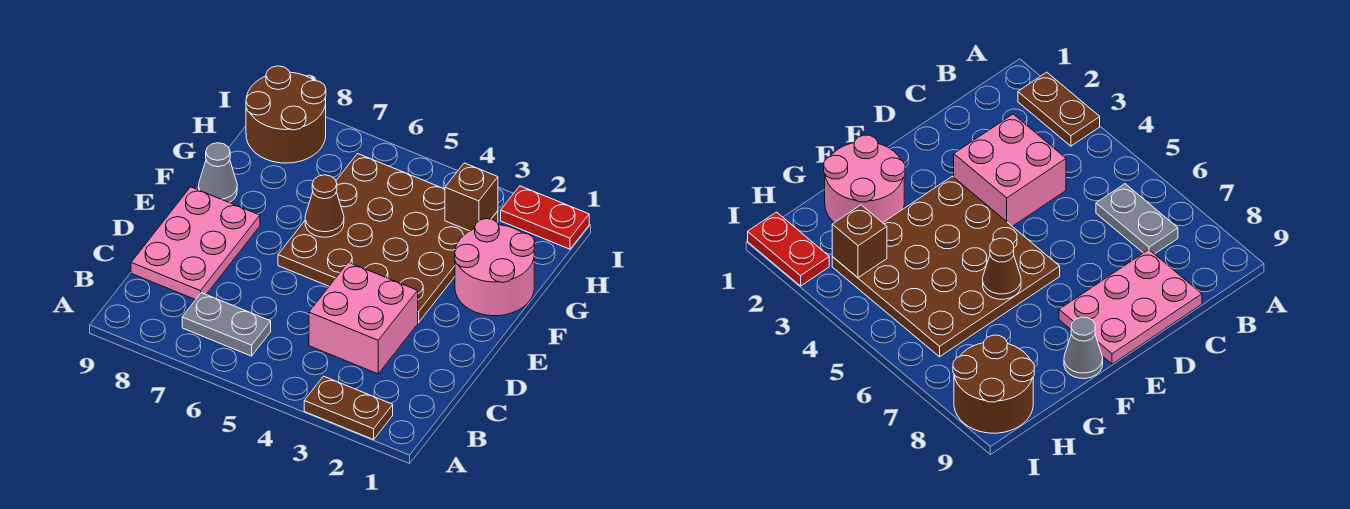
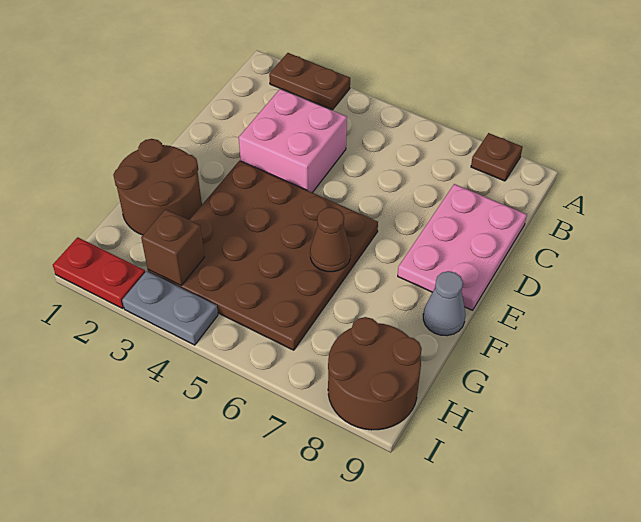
none -> brown plate A8 level 1
grey plate B6:B7 level 1 -> grey plate I3:I4 level 1
pink round brick F1:G2 level 1 -> brown round brick F1:G2 level 1

